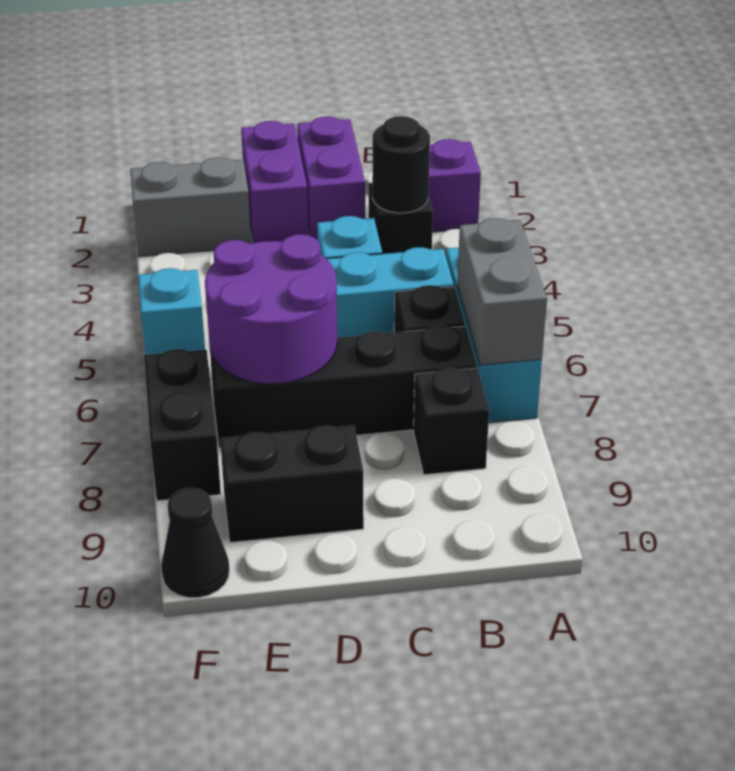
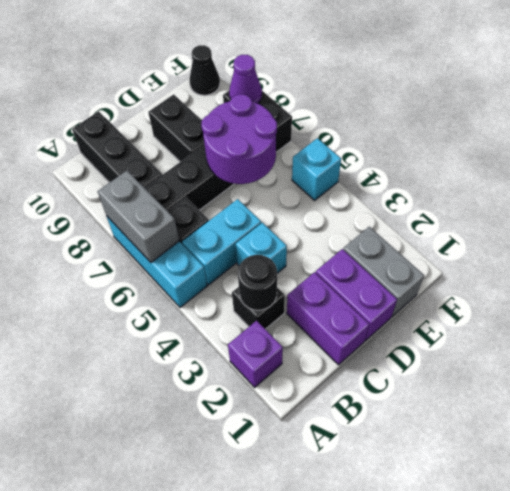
black brick B8 level 1 -> black brick B8:B10 level 1
black brick D9:E9 level 1 -> black brick D8:D9 level 1
grey brick E2:F2 level 1 -> grey brick E1:E2 level 1
none -> purple cone F8 level 2

